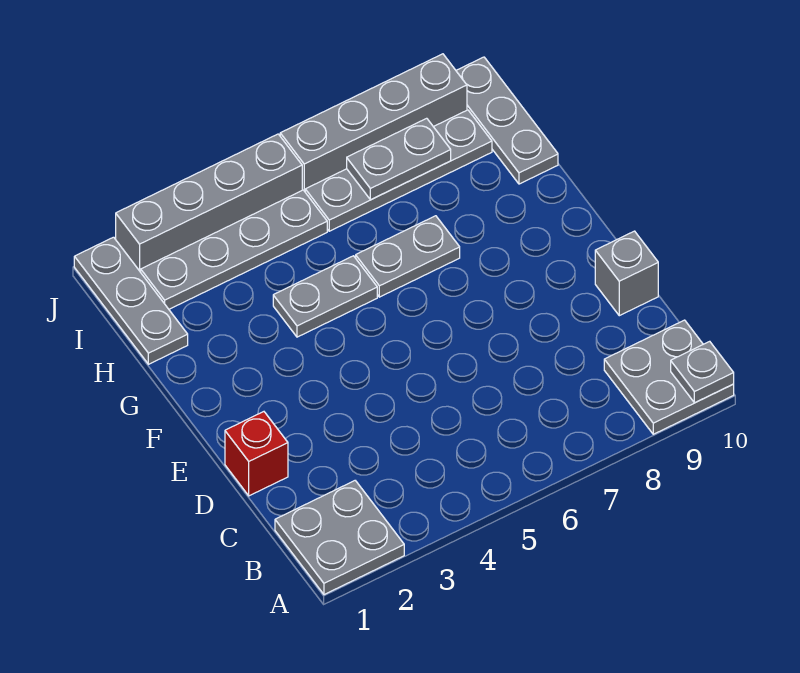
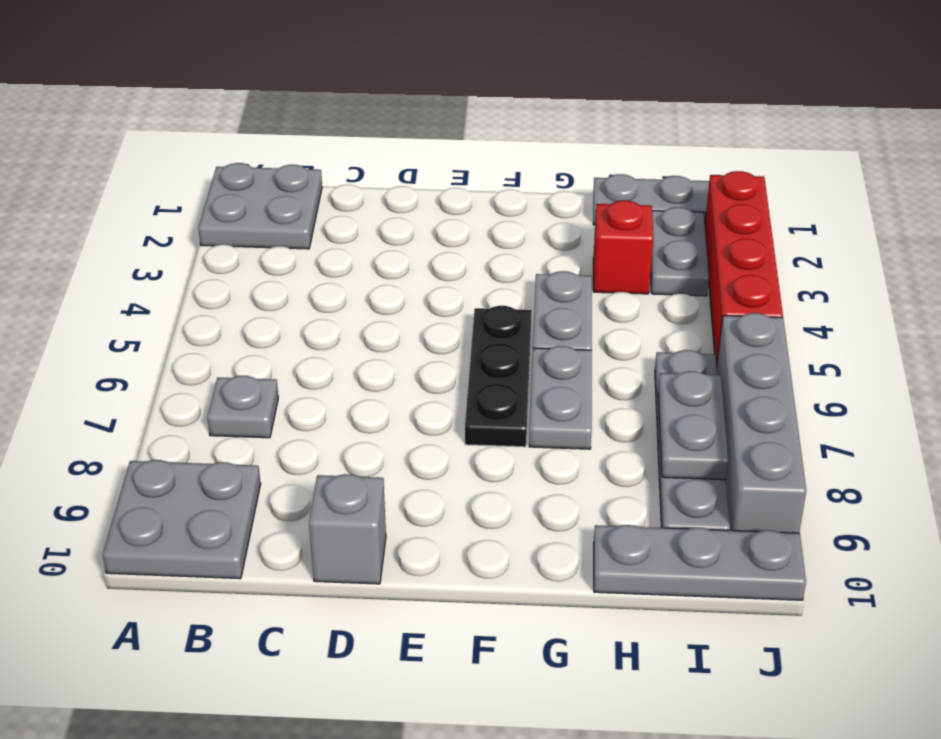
grey plate A10 level 2 -> grey plate B7 level 1
red brick D1 level 1 -> red brick H3 level 1
none -> black plate F5:F7 level 1
grey plate I2:I5 level 1 -> grey plate I2:I3 level 1
grey brick J2:J5 level 1 -> red brick J2:J5 level 1

